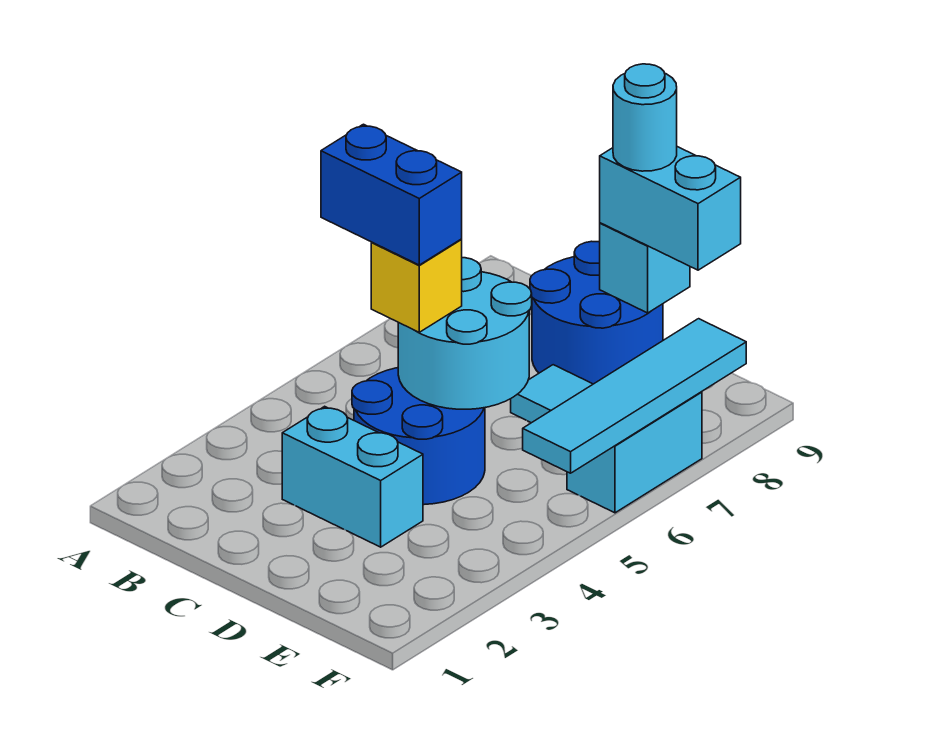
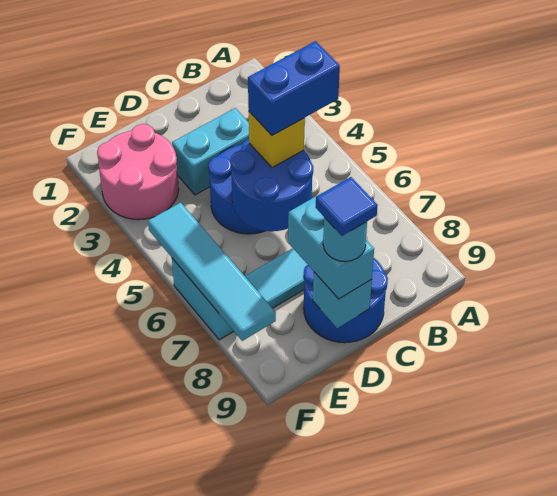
cyan round brick C5:D6 level 2 -> blue round brick C5:D6 level 2
cyan brick D9:E9 level 3 -> cyan brick D8:D9 level 3
none -> blue tile D9 level 5
none -> pink round brick E2:F3 level 1

